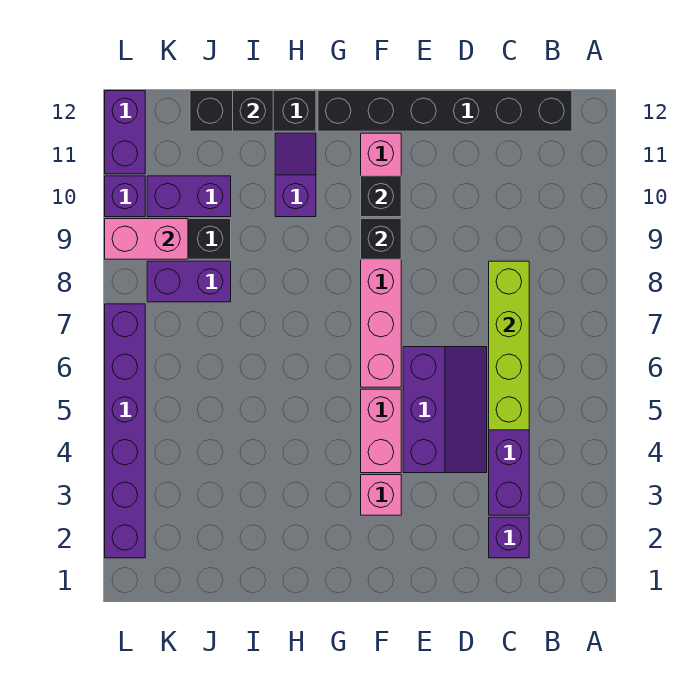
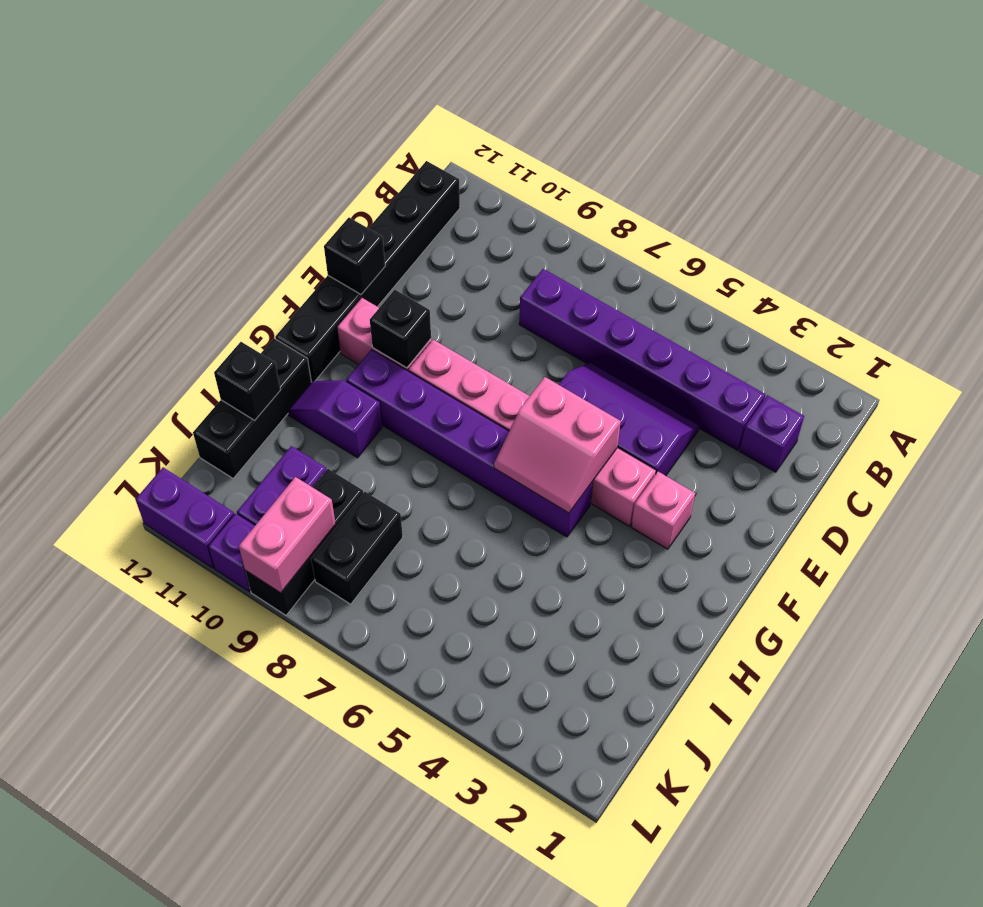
lime brick C5:C8 level 2 -> none
none -> pink slope F5:G6 level 2 top F
black brick F9 level 2 -> black brick E12 level 2
purple brick J8:K8 level 1 -> black brick J8:K8 level 1
purple brick L2:L7 level 1 -> purple brick G5:G10 level 1

